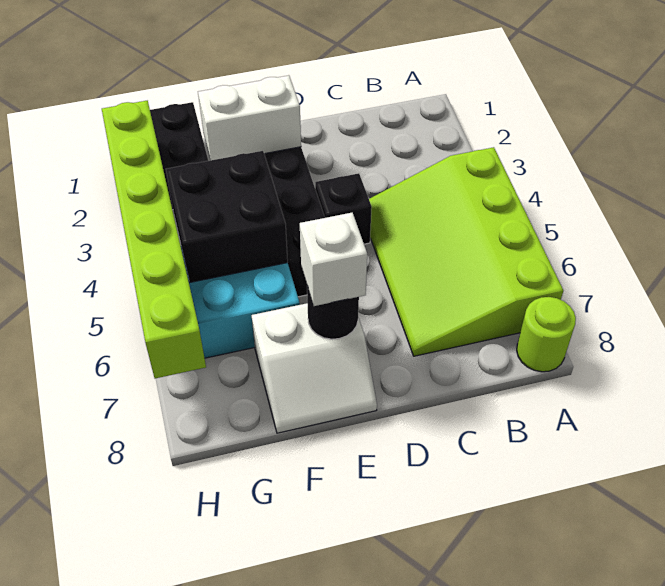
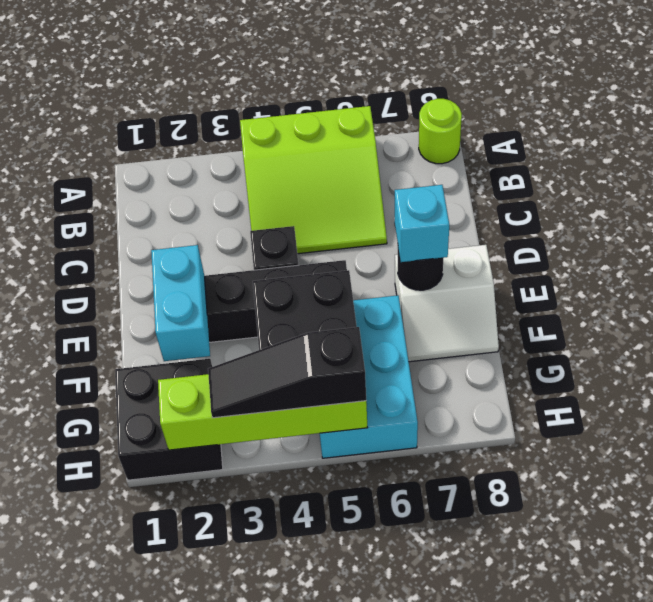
lime slope A4:C7 level 1 top A -> lime slope A4:C6 level 1 top A
white brick E2:F2 level 2 -> cyan brick E2:F2 level 2
white slope E7:F8 level 1 top 7 -> white slope E7:F8 level 1 top E
white brick E7 level 3 -> cyan brick E7 level 3
lime brick H2:H7 level 2 -> lime brick H2:H5 level 2
none -> black slope H3:H5 level 3 top 5

